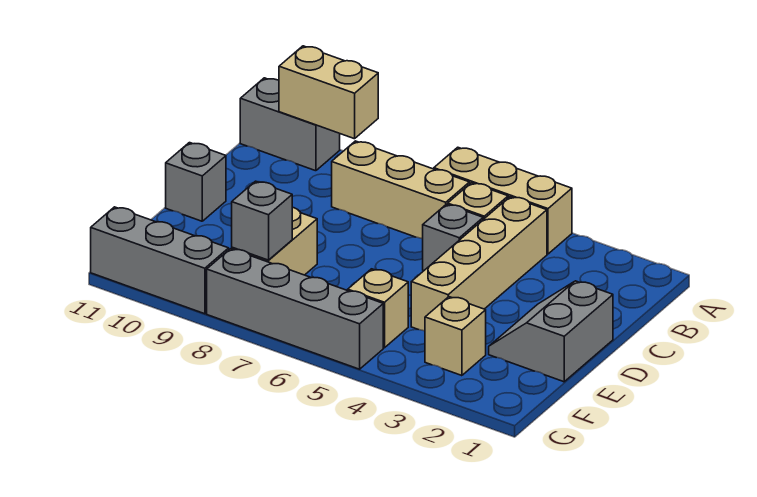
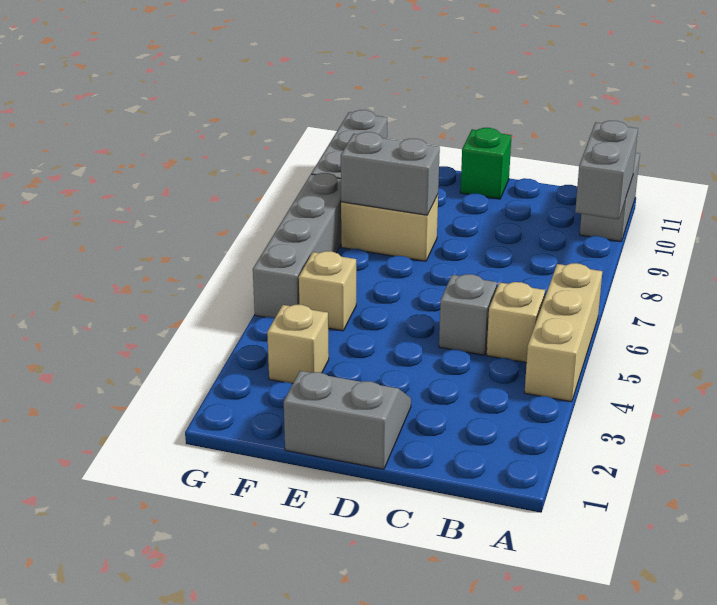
tan brick A9:A10 level 2 -> grey brick A9:A10 level 2
tan brick B4:E4 level 1 -> none
tan brick B6:B8 level 1 -> none
grey brick D11 level 1 -> green brick D11 level 1
grey brick F8 level 2 -> grey brick E8:F8 level 2

